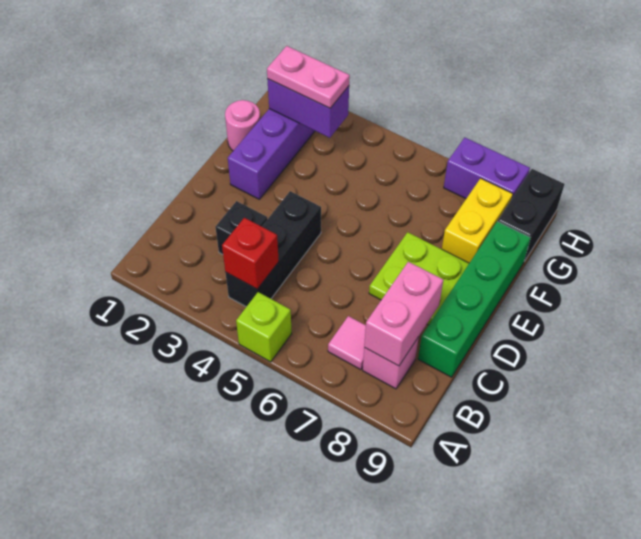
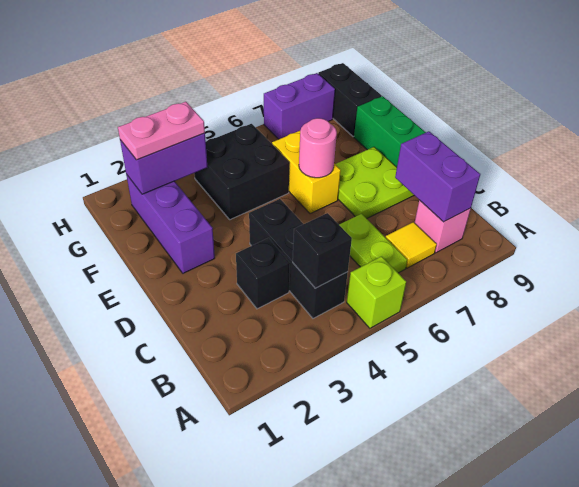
red brick B4 level 2 -> black brick B4 level 2
none -> lime plate B6:C6 level 1
pink tile B7 level 1 -> yellow tile B7 level 1
pink brick B8:C8 level 2 -> purple brick B8:C8 level 2
pink round brick F1 level 1 -> pink round brick E6 level 2
none -> black brick F4:G5 level 1
yellow brick F8:G8 level 1 -> yellow brick E6:F6 level 1

